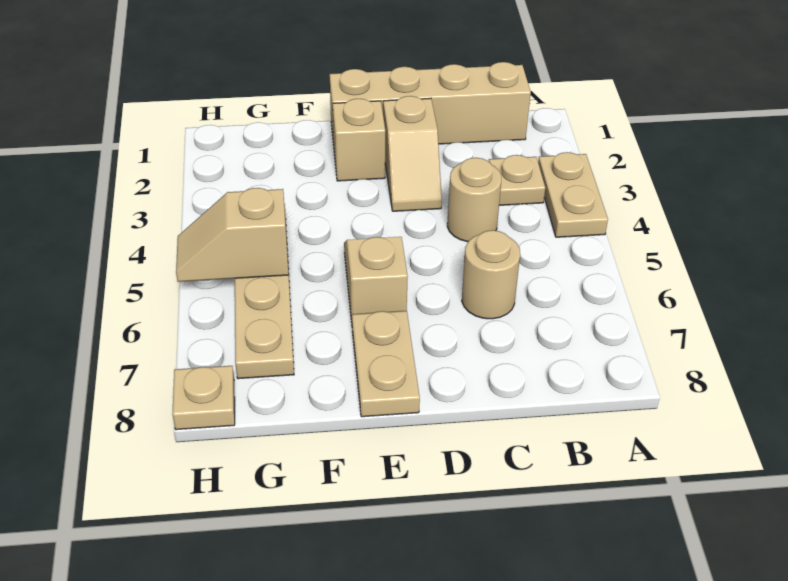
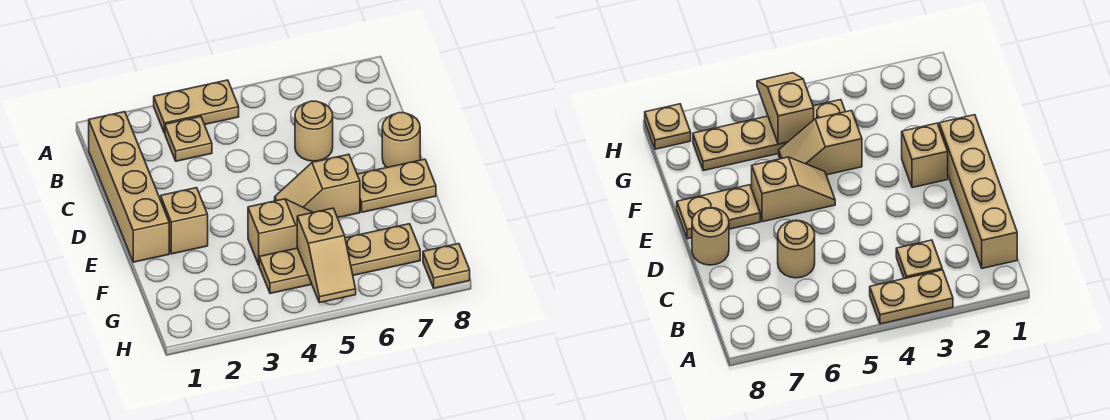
tan round brick C4 level 1 -> tan round brick D8 level 1
tan slope D2:D3 level 1 top 2 -> tan slope F4:F5 level 1 top 4

